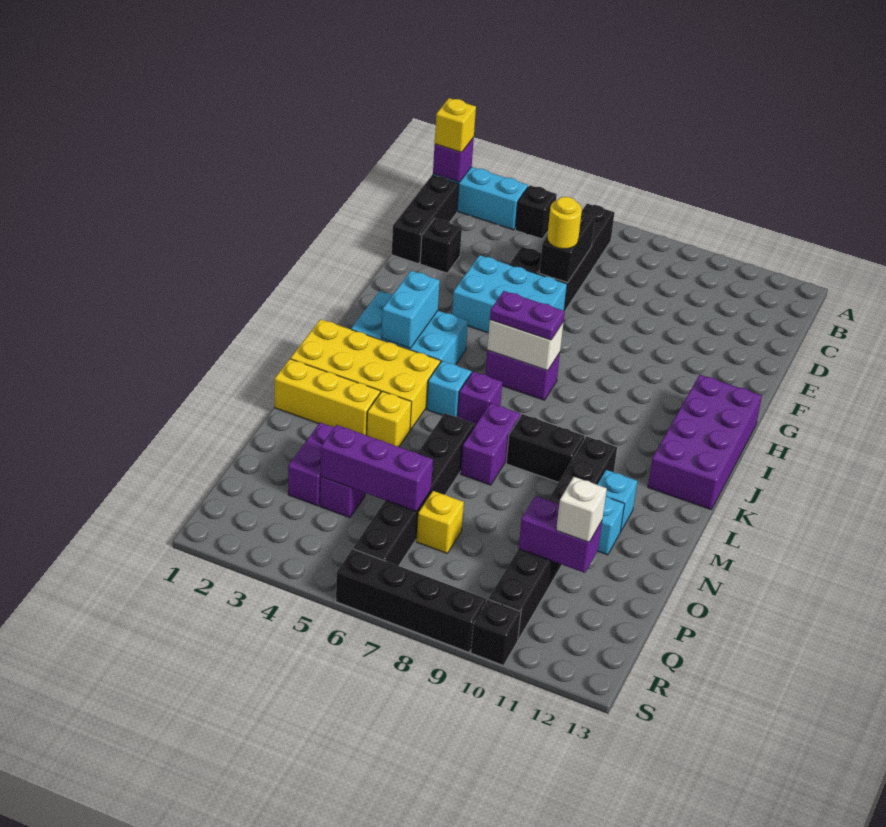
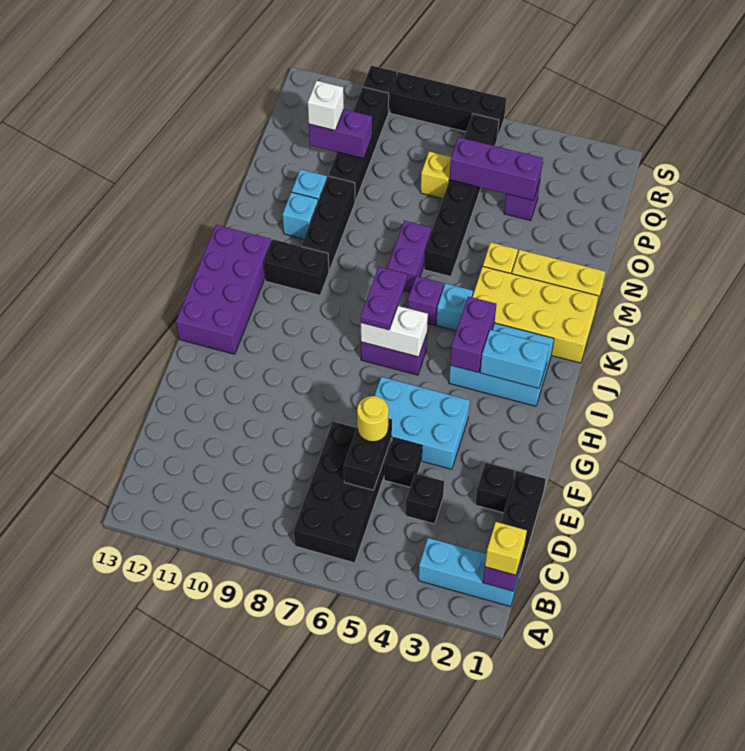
black brick B4 level 1 -> black brick D4 level 1
black brick B6:E6 level 1 -> black brick B6:E7 level 1
cyan brick I3:J3 level 2 -> cyan brick I2:I3 level 2
purple plate I6:I7 level 3 -> purple plate I7:J7 level 3
black brick L8:L9 level 1 -> black brick K10:K11 level 1
purple brick O3:P3 level 1 -> purple brick I4:J4 level 2

